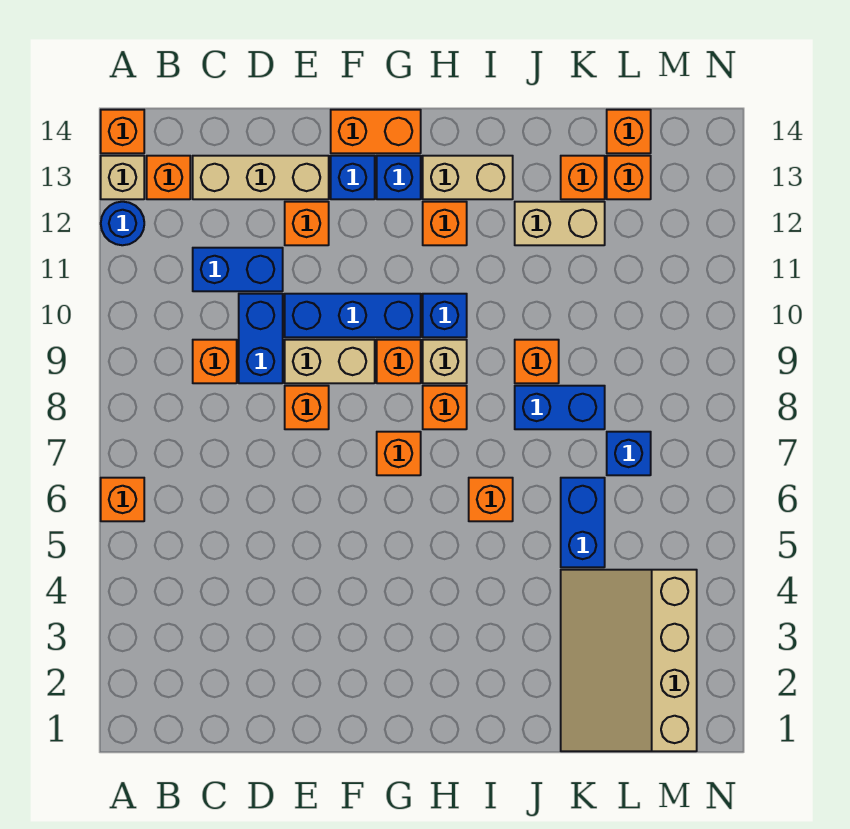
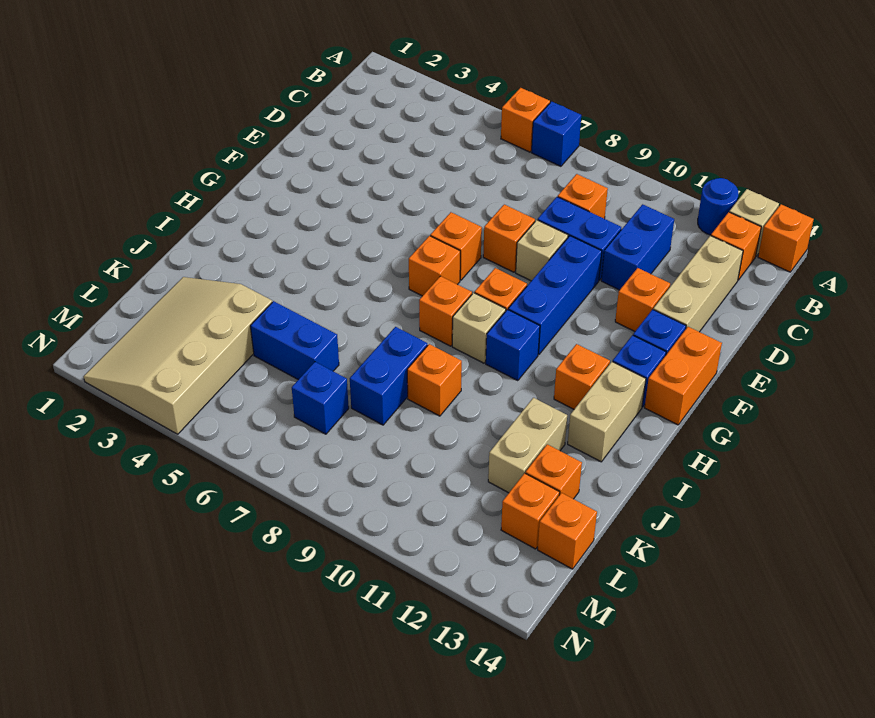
none -> blue brick A7 level 1
tan brick E9:F9 level 1 -> tan brick E9 level 1
orange brick I6 level 1 -> orange brick F7 level 1
tan slope K1:M4 level 1 top M -> tan slope K2:N4 level 1 top 4

